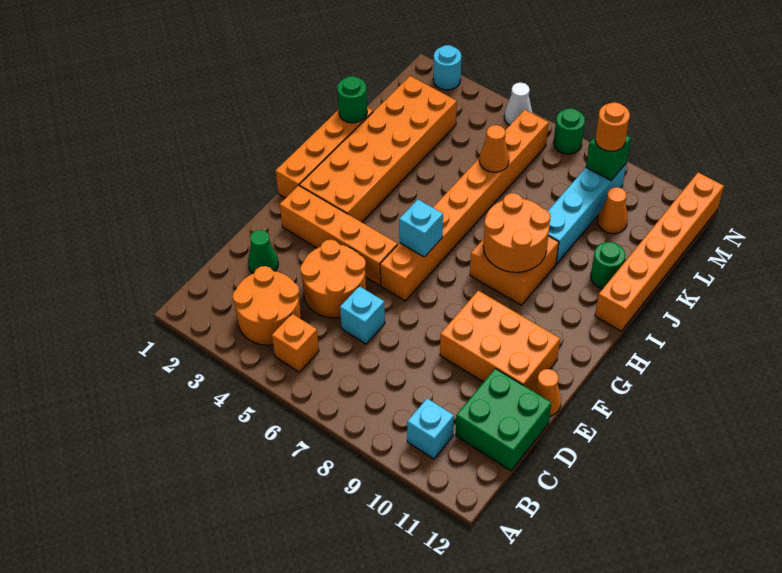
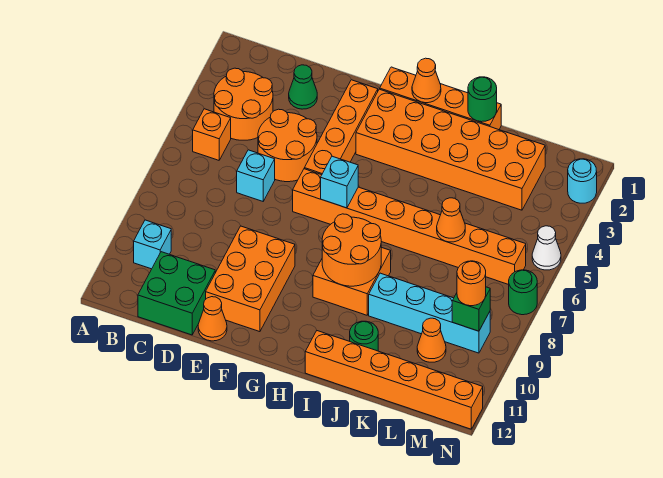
none -> orange cone H1 level 2

